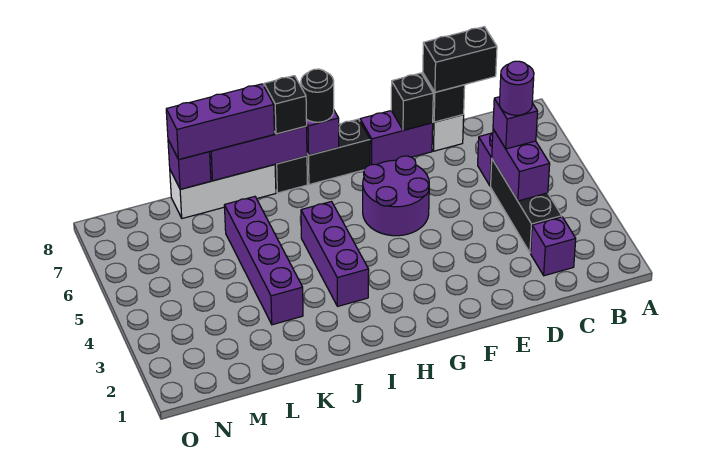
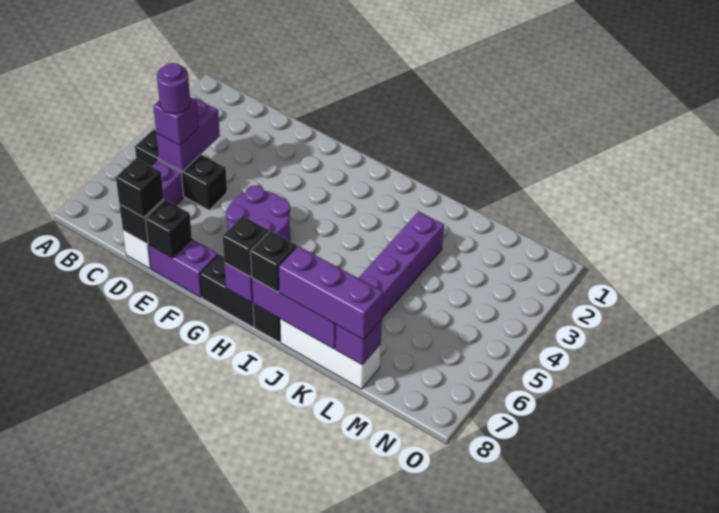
purple brick C2 level 1 -> none
black brick C3:C5 level 1 -> black brick B5:D5 level 1
black brick C8:D8 level 3 -> black brick D8 level 3
black round brick H8 level 3 -> black brick H8 level 3
purple brick I3:I5 level 1 -> none

